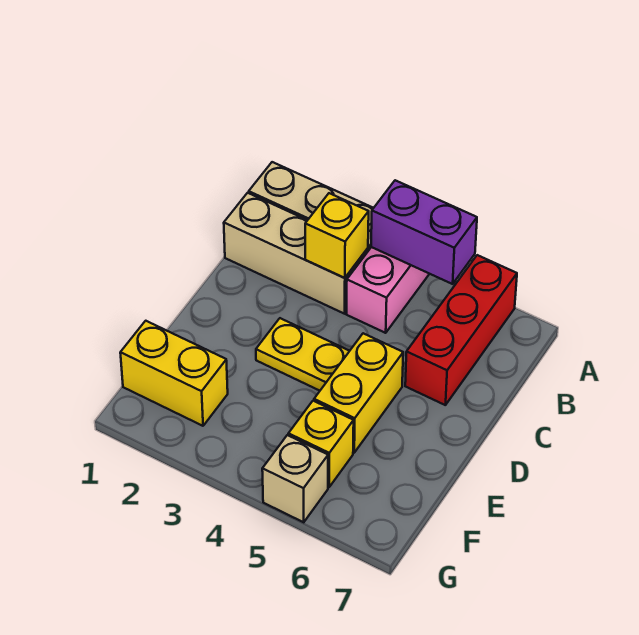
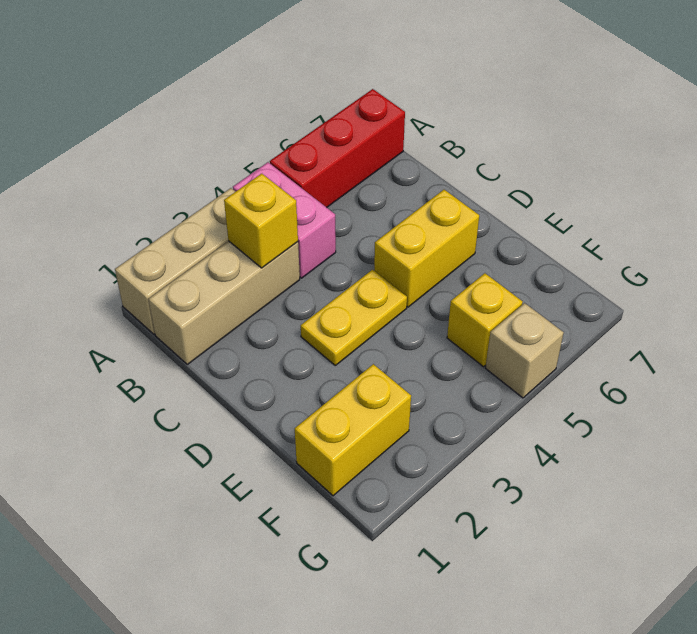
purple brick A4:A5 level 2 -> none
red brick A6:C6 level 1 -> red brick A5:A7 level 1
yellow brick D5:E5 level 1 -> yellow brick D5:D6 level 1

